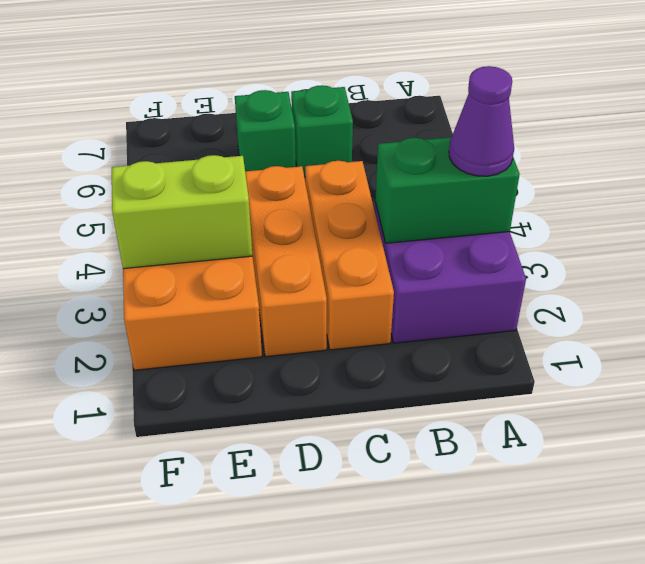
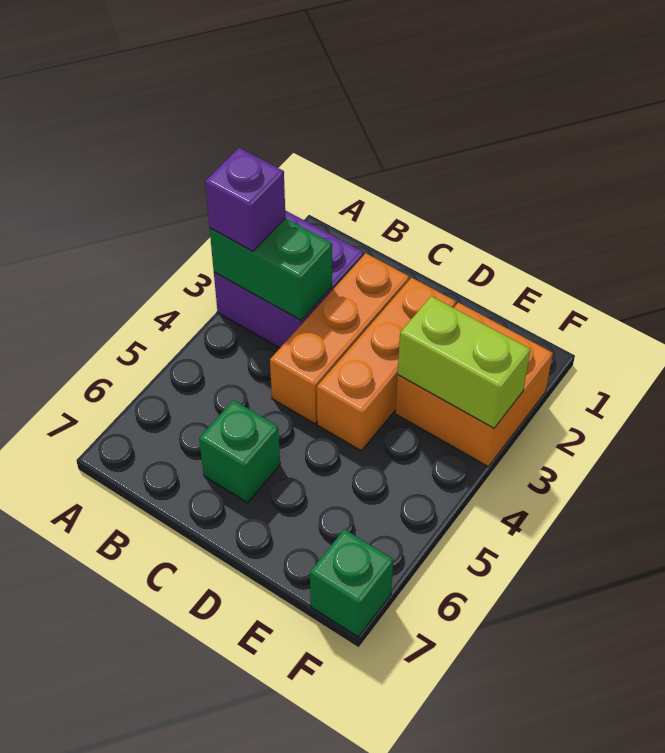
purple cone A3 level 3 -> purple brick A3 level 3
green brick D6 level 1 -> green brick F7 level 1

